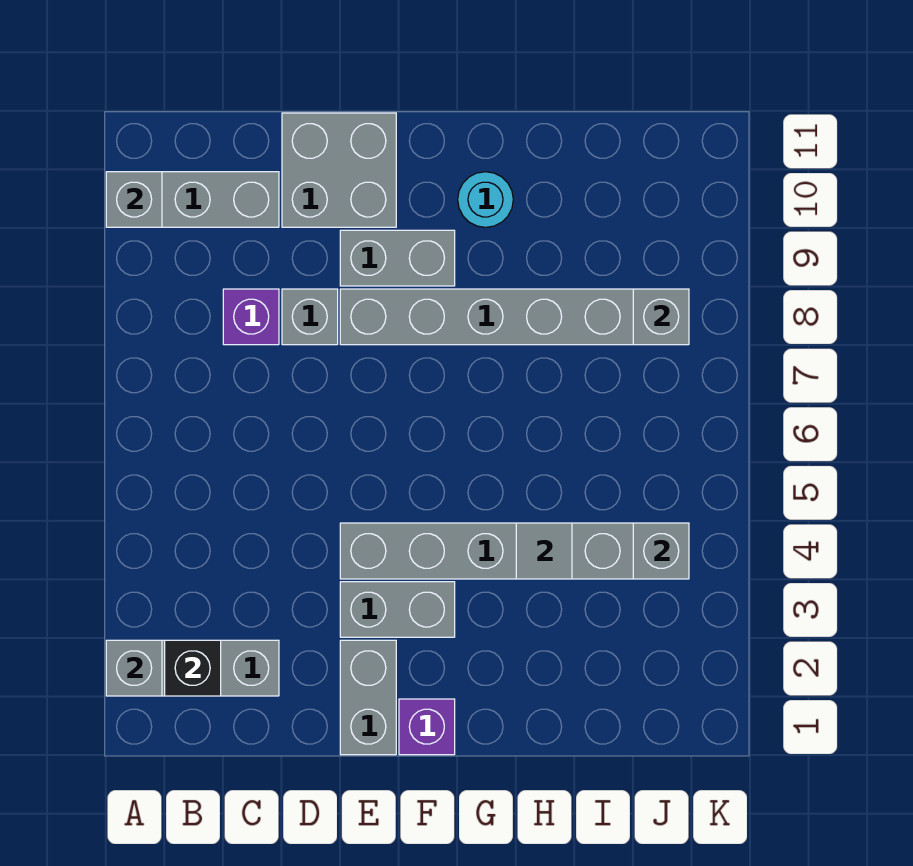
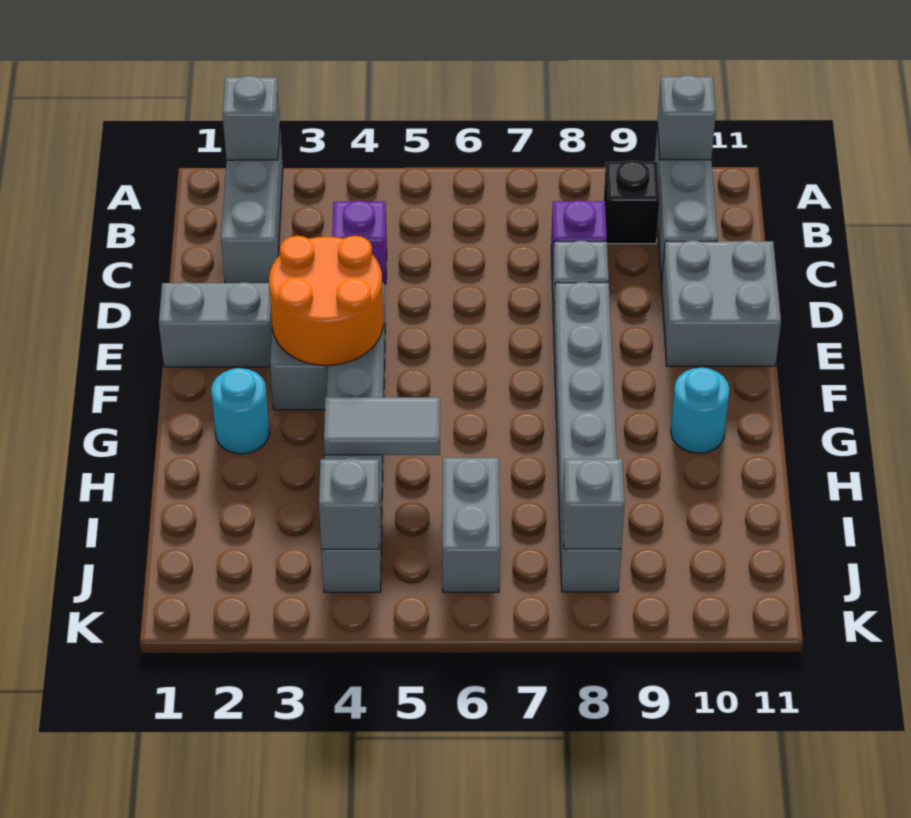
black brick B2 level 2 -> black brick B9 level 1
none -> orange round brick E3:F4 level 2
grey brick E9:F9 level 1 -> grey brick I6:J6 level 1
purple brick F1 level 1 -> purple brick C4 level 1
none -> cyan round brick G2 level 1
grey tile H4 level 2 -> grey tile H4:H5 level 2

